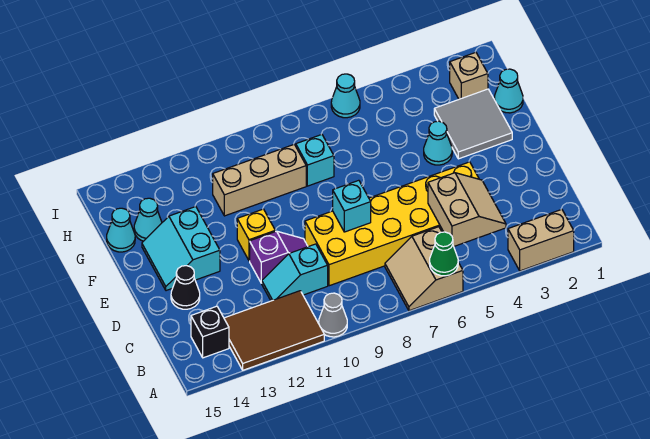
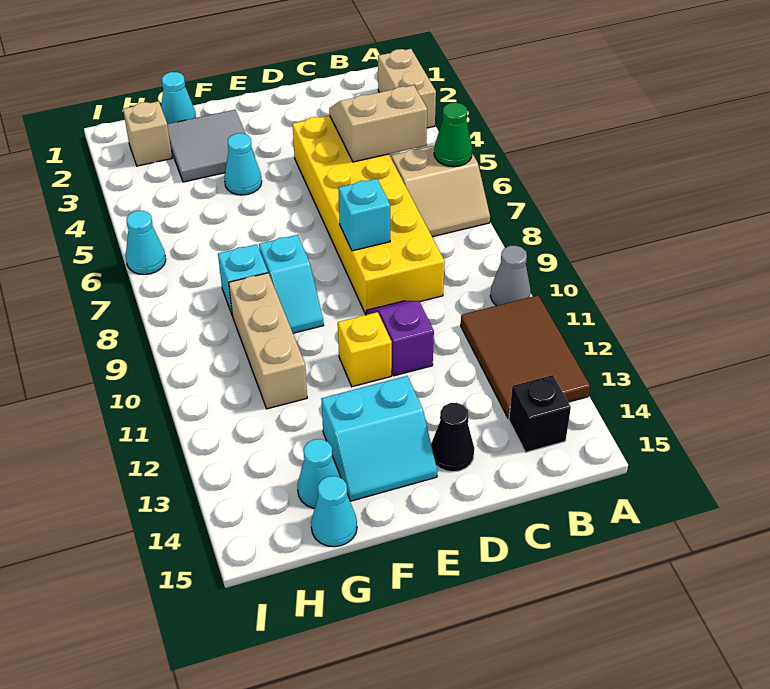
cyan slope C10:C11 level 1 top 10 -> cyan slope F8:F9 level 1 top 8

